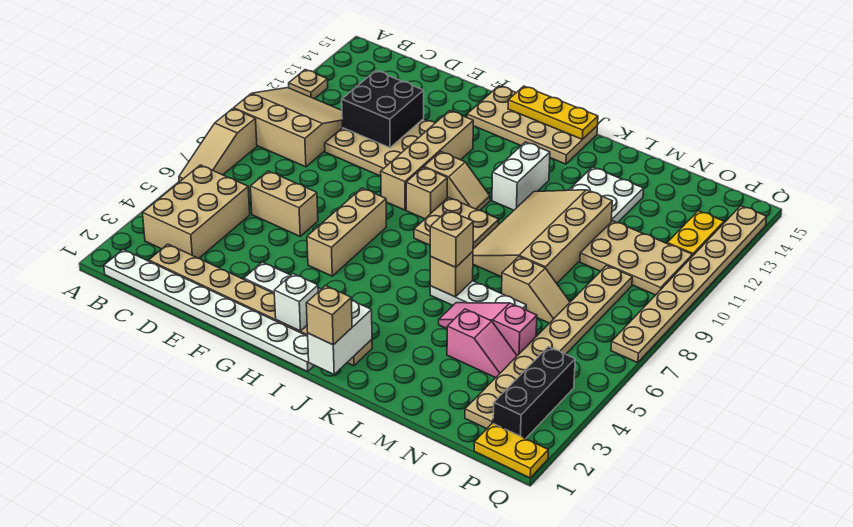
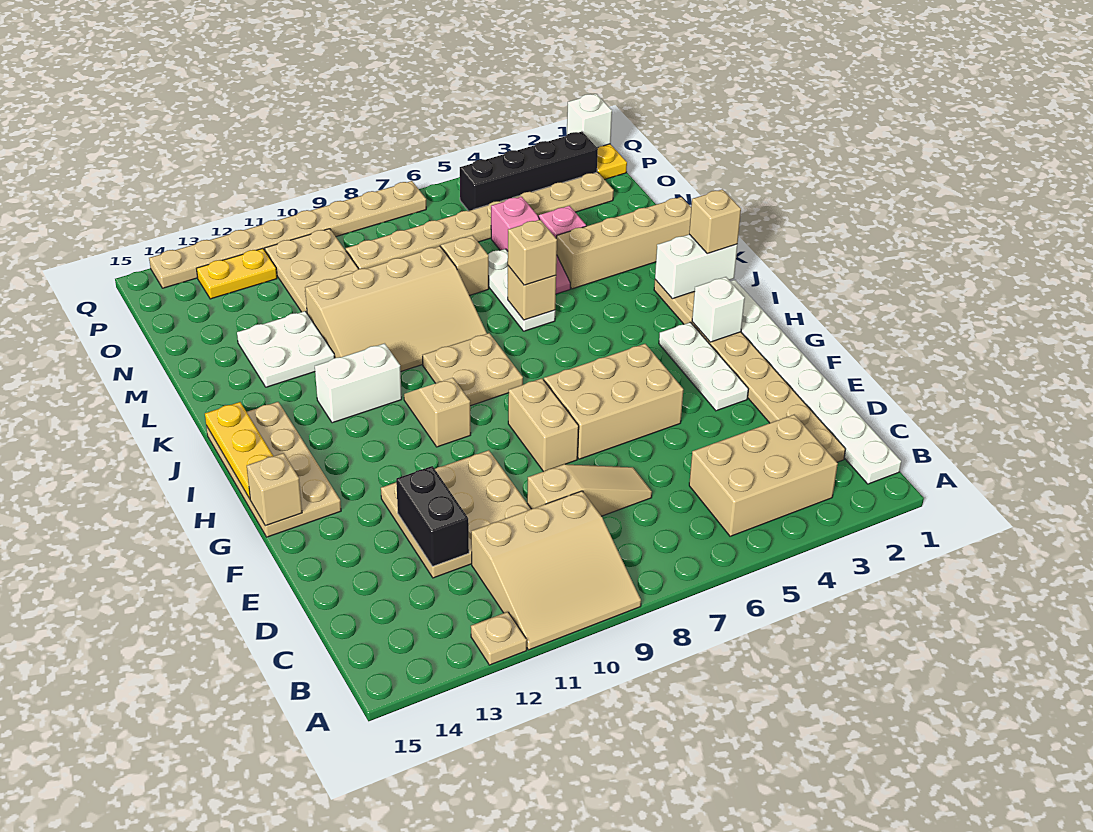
tan slope A6:A8 level 1 top 8 -> tan slope D7:D9 level 1 top 9
tan slope A9:C11 level 1 top 9 -> tan slope A9:C11 level 1 top C
tan brick D6:E6 level 1 -> tan brick F8:G8 level 1
black brick D11:E12 level 2 -> black brick D12:E12 level 2
tan brick G5:G7 level 1 -> tan brick F5:G7 level 1
tan brick G9:G12 level 1 -> tan brick L1:L4 level 1
tan brick H9 level 1 -> tan brick G15 level 2
black brick P2:P4 level 1 -> black brick P2:P5 level 1
none -> white brick Q1 level 2

